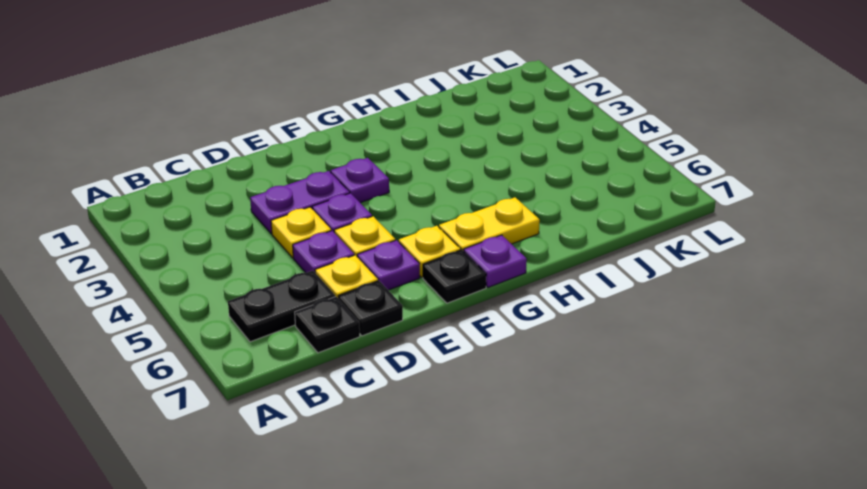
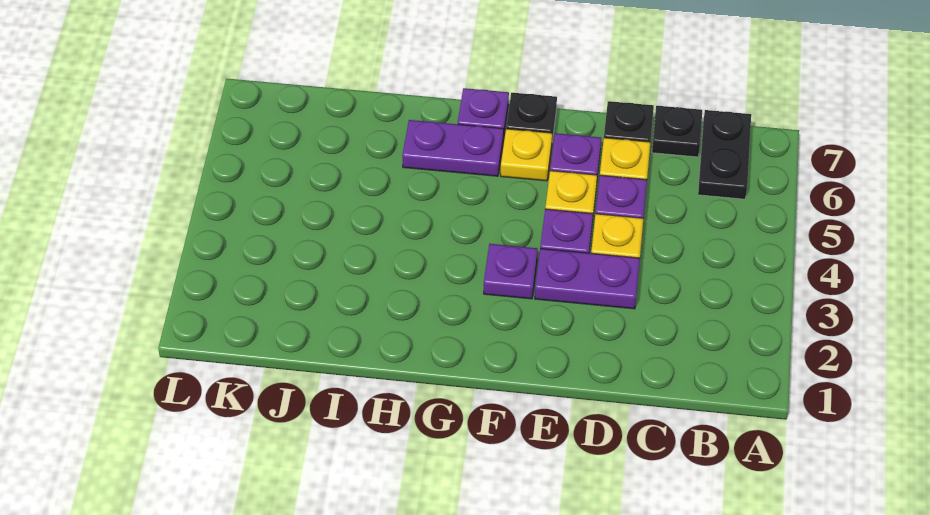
black plate B6:C6 level 1 -> black plate B6:B7 level 1
yellow plate G6:H6 level 1 -> purple plate G6:H6 level 1

